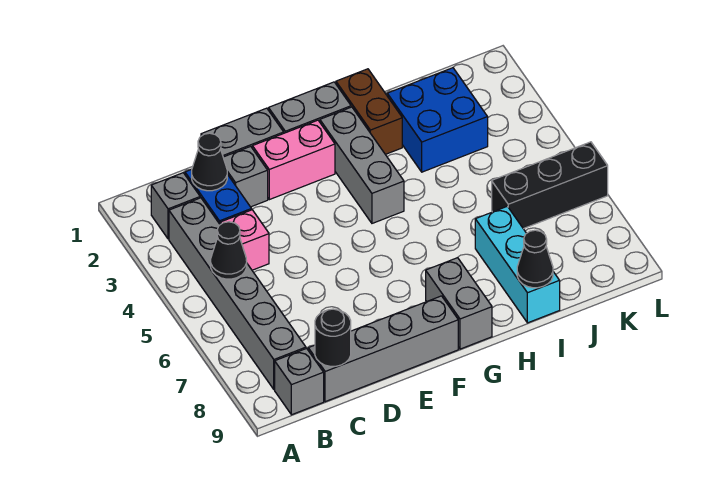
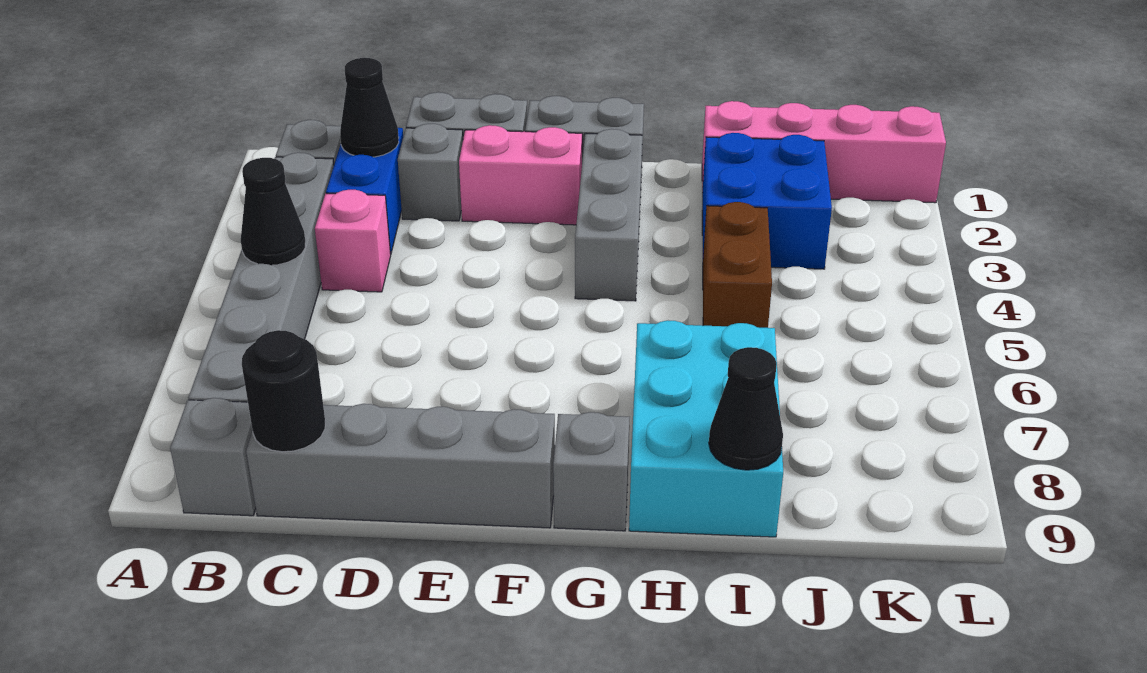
grey brick G8:G9 level 1 -> grey brick G9 level 1
brown brick H1:H2 level 1 -> brown brick I4:I5 level 1
none -> pink brick I1:L1 level 1
cyan brick I7:I9 level 1 -> cyan brick H7:I9 level 1
black brick J6:L6 level 1 -> none

